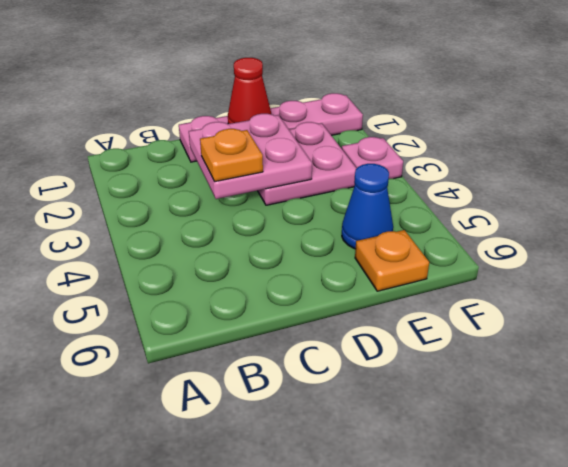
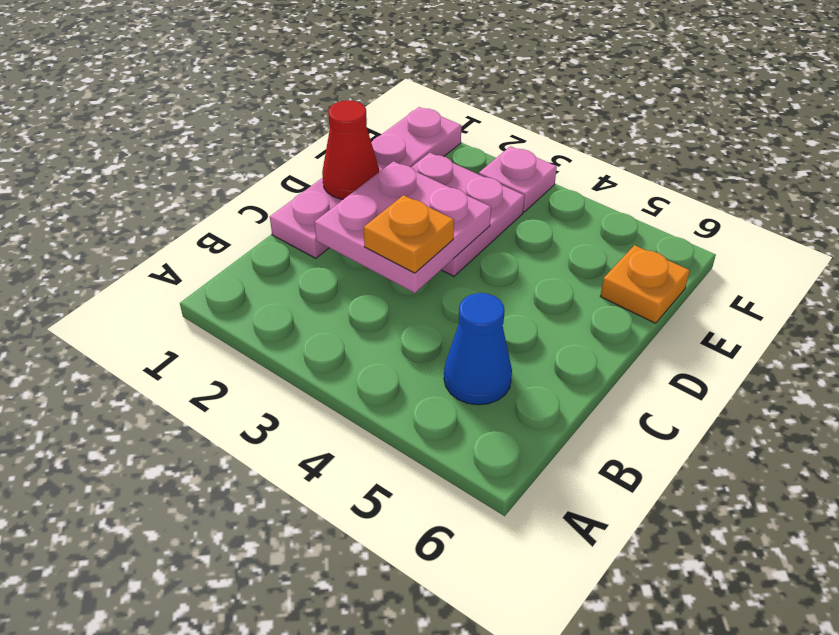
blue cone E5 level 1 -> blue cone B5 level 1

